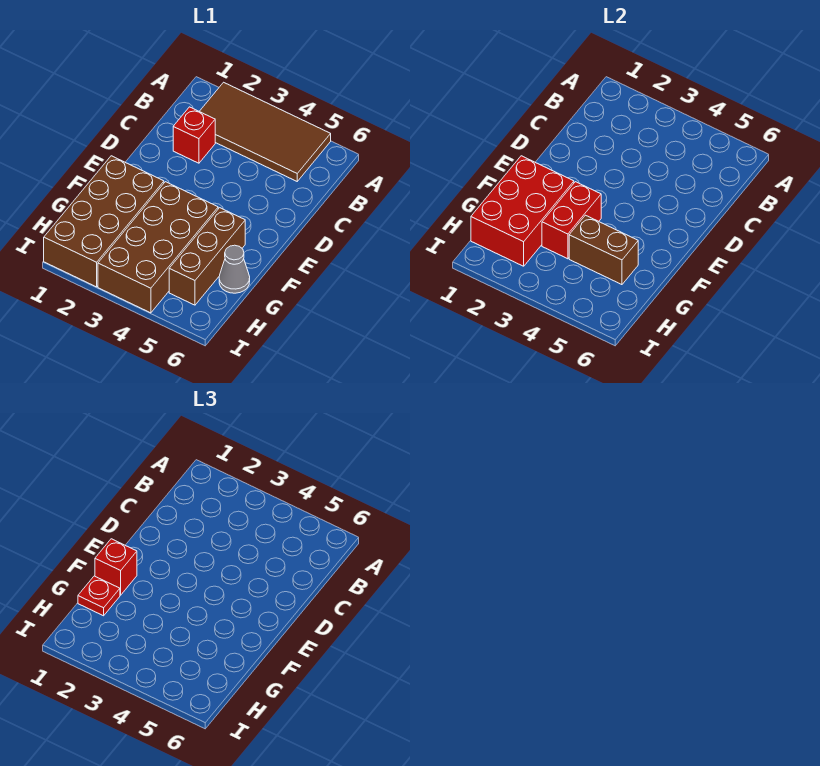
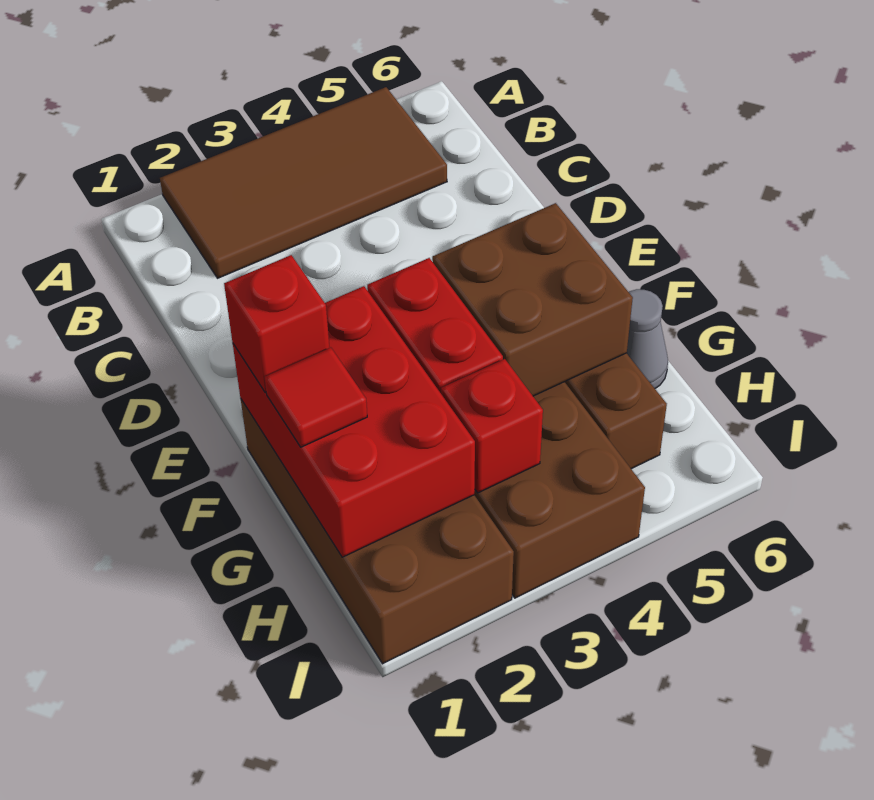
red brick C2 level 1 -> red brick H3 level 2
red plate G1 level 3 -> red tile G1 level 3
brown brick G4:G5 level 2 -> brown brick F4:G5 level 2

